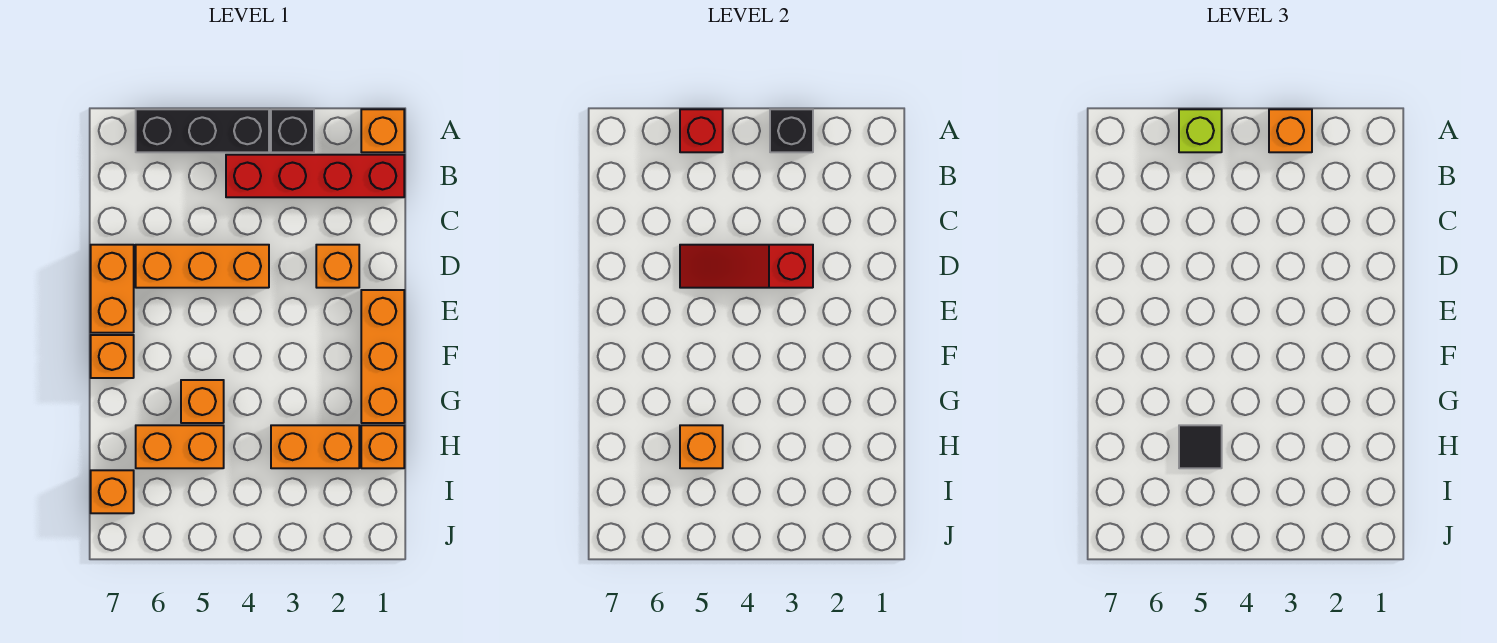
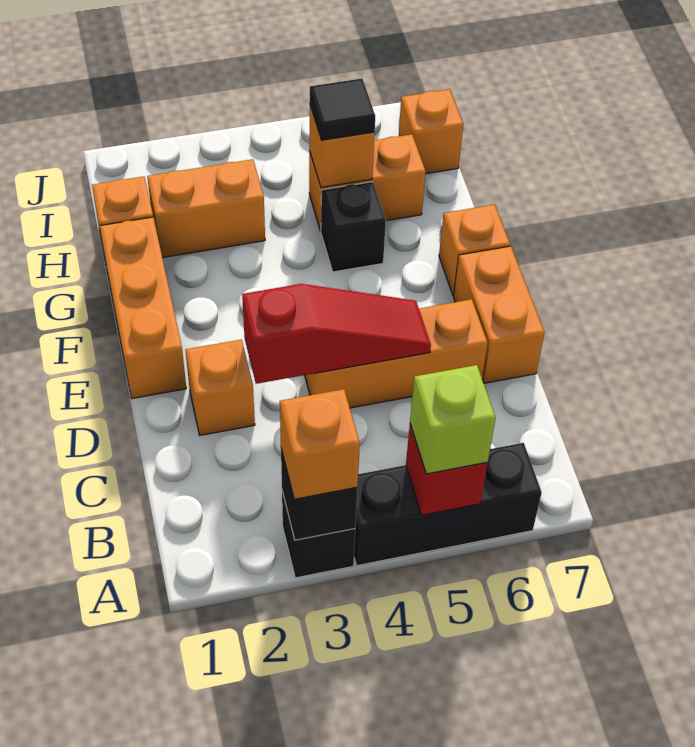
orange brick A1 level 1 -> none
red brick B1:B4 level 1 -> none
orange brick G5 level 1 -> black brick G5 level 1

